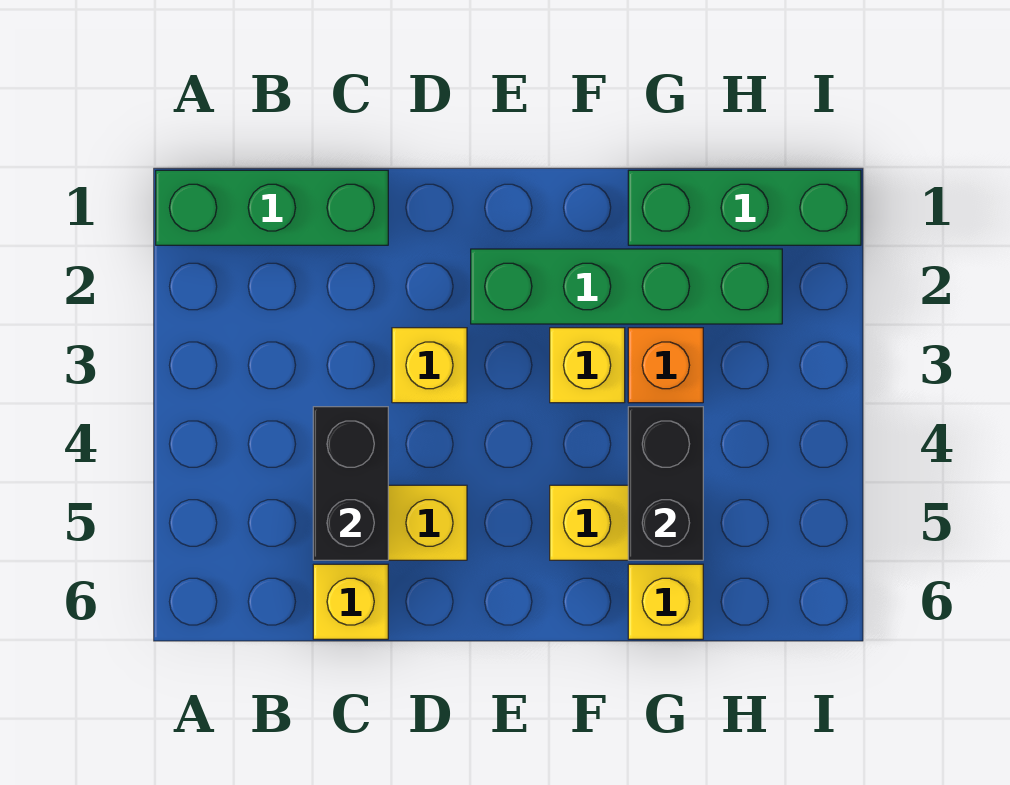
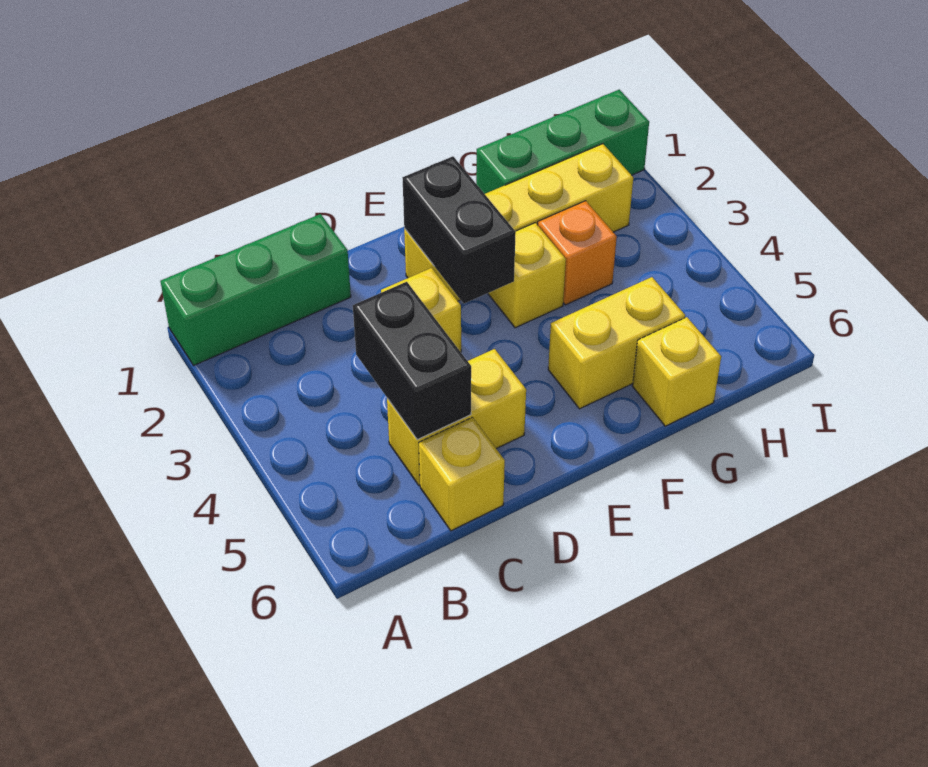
green brick E2:H2 level 1 -> yellow brick E2:H2 level 1
black brick G4:G5 level 2 -> black brick E2:E3 level 2

